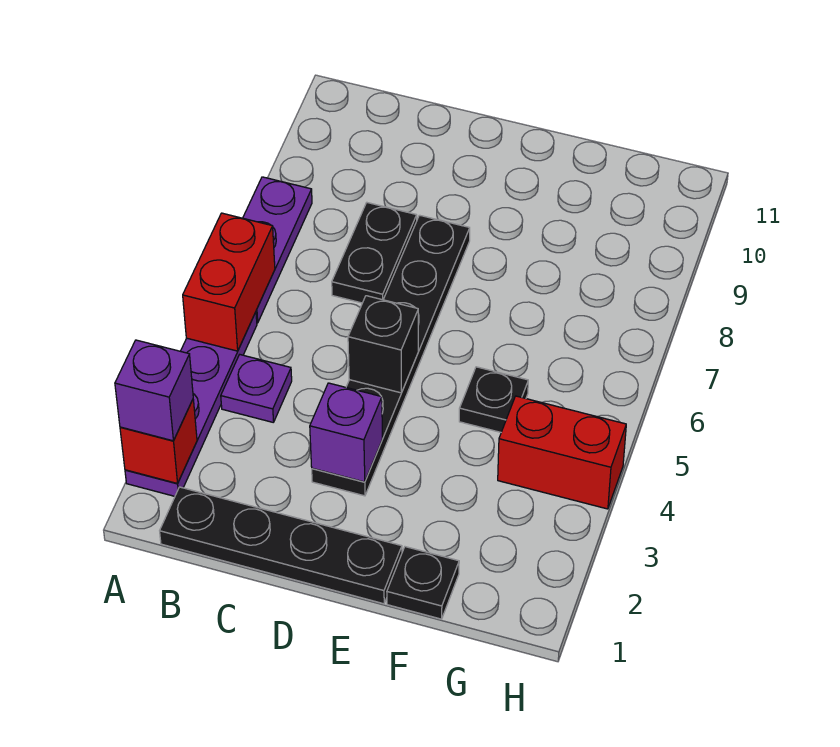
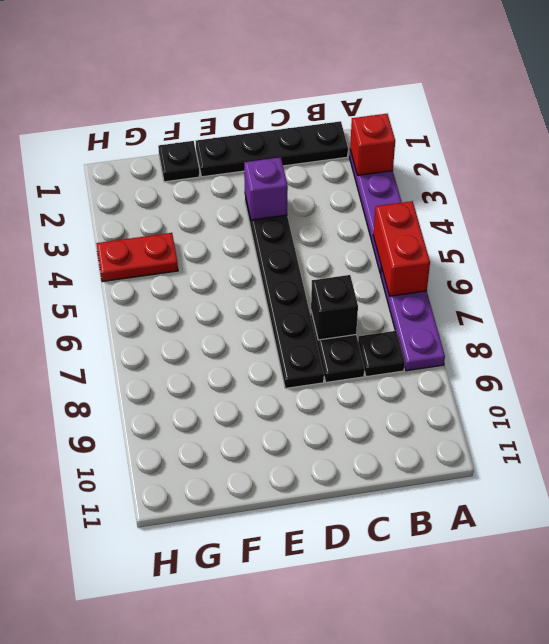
purple brick A2 level 3 -> none
purple plate B4 level 1 -> none
black brick D5 level 2 -> black brick C7 level 2
black plate F5 level 1 -> black plate B8 level 1
red brick G4:H4 level 1 -> red plate G4:H4 level 1

